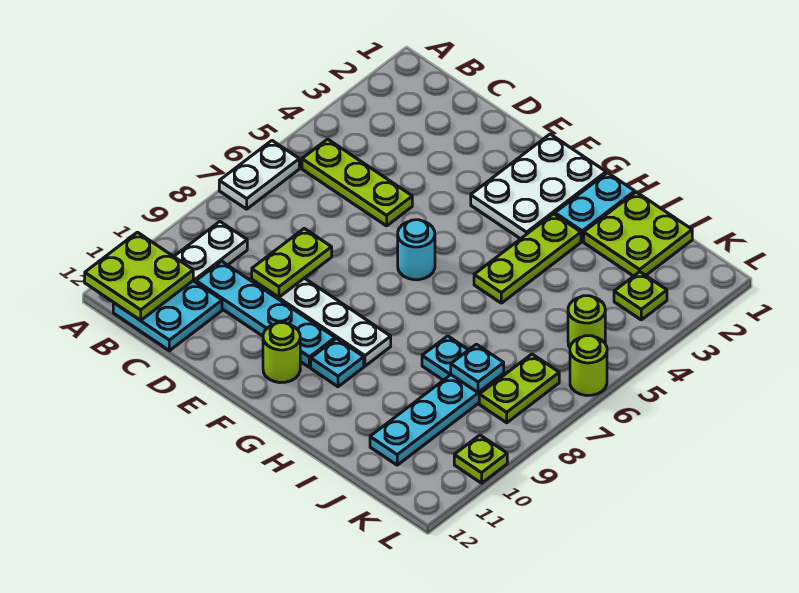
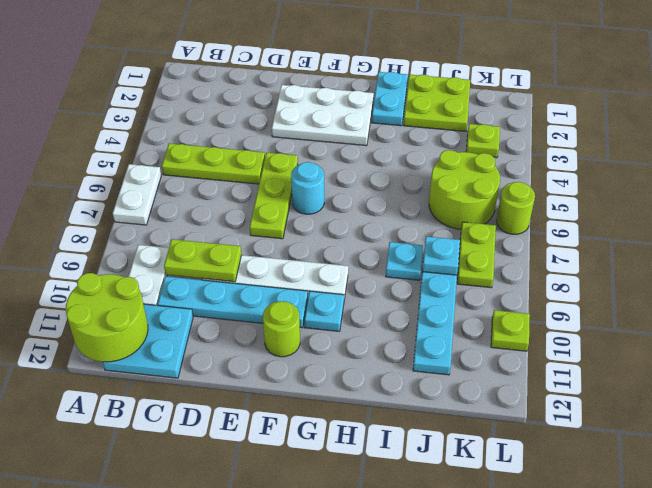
lime plate A11:B12 level 2 -> lime round brick A11:B12 level 2
lime plate D8:D9 level 2 -> lime plate C9:D9 level 2
white plate F1:G3 level 1 -> white plate E2:G3 level 1
lime plate H3:H5 level 1 -> lime plate E5:E7 level 1
lime round brick K5 level 1 -> lime round brick J5:K6 level 1

